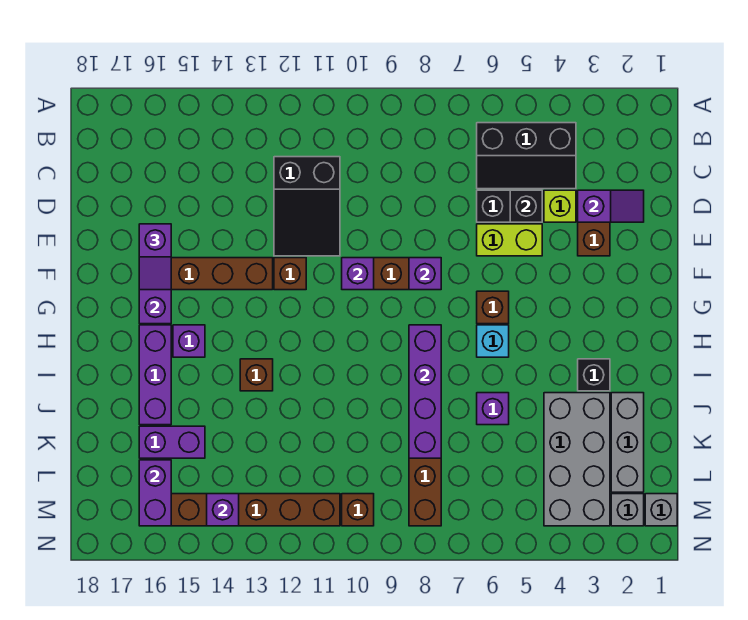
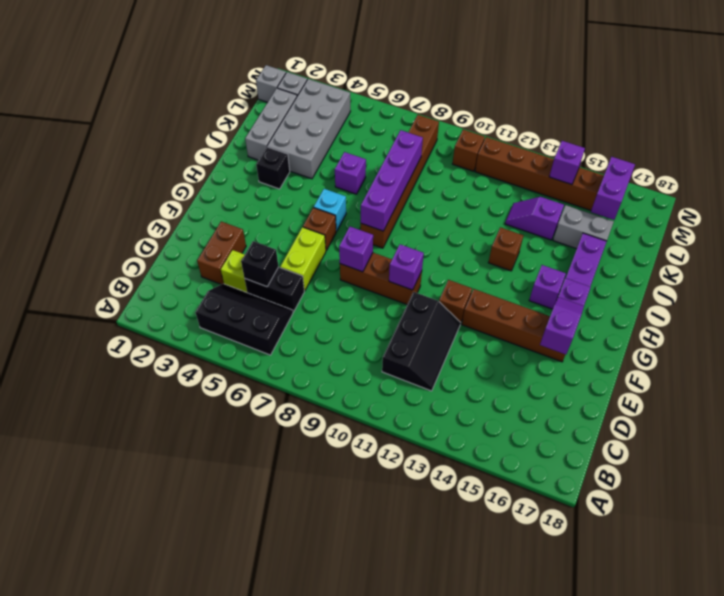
black slope C11:E12 level 1 top C -> black slope C11:E12 level 1 top 11
purple slope D2:D3 level 2 top 3 -> purple slope K13:K14 level 1 top 14
lime brick E5:E6 level 1 -> lime brick E6:F6 level 1
purple brick K15:K16 level 1 -> grey brick K15:K16 level 1

